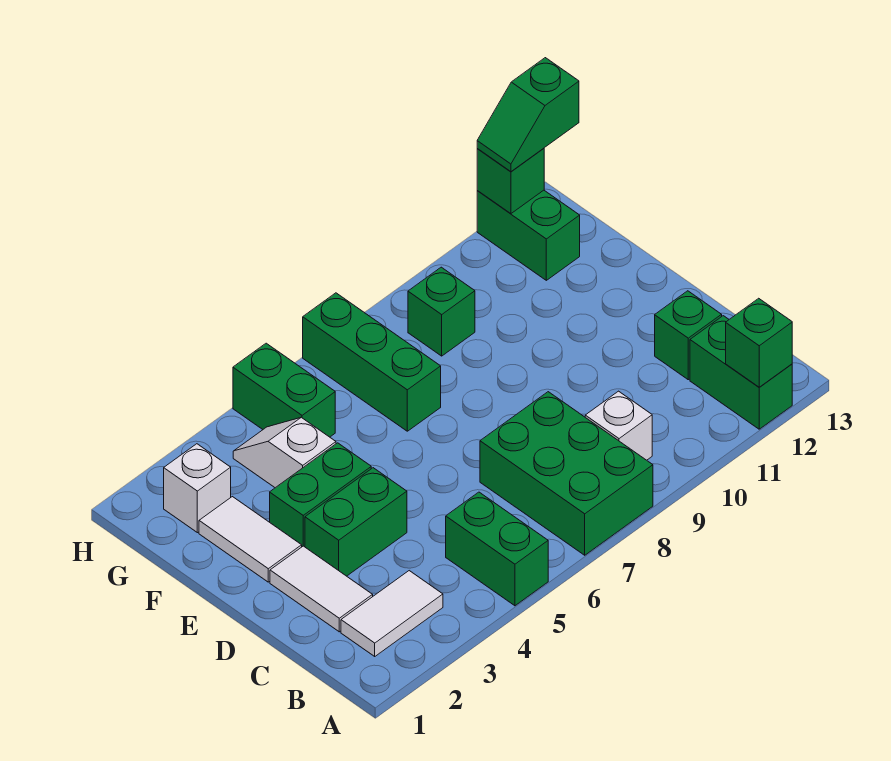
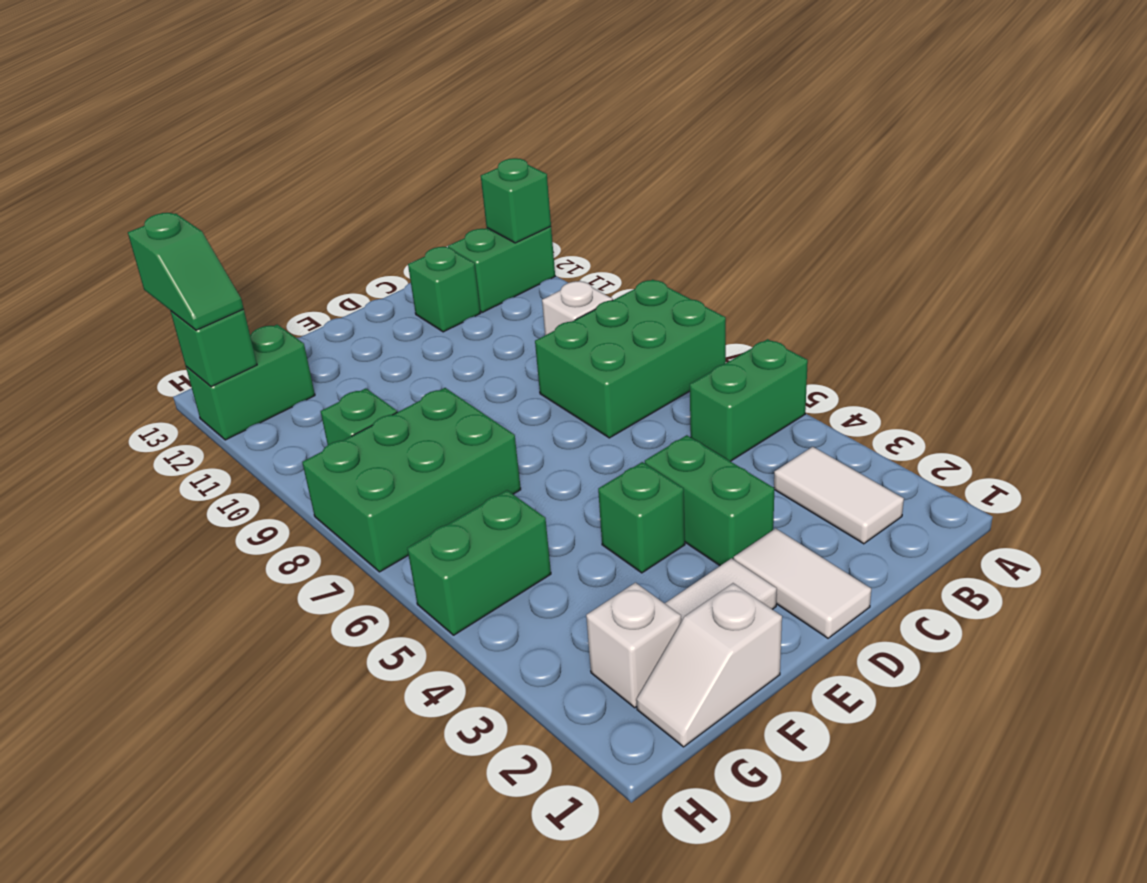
white tile C2:D2 level 1 -> white tile D1:D2 level 1
green brick E3:E4 level 1 -> green brick E4 level 1
white slope F4:G4 level 1 top F -> white slope F1:G1 level 1 top F
green brick F7:H7 level 1 -> green brick F7:H8 level 1

